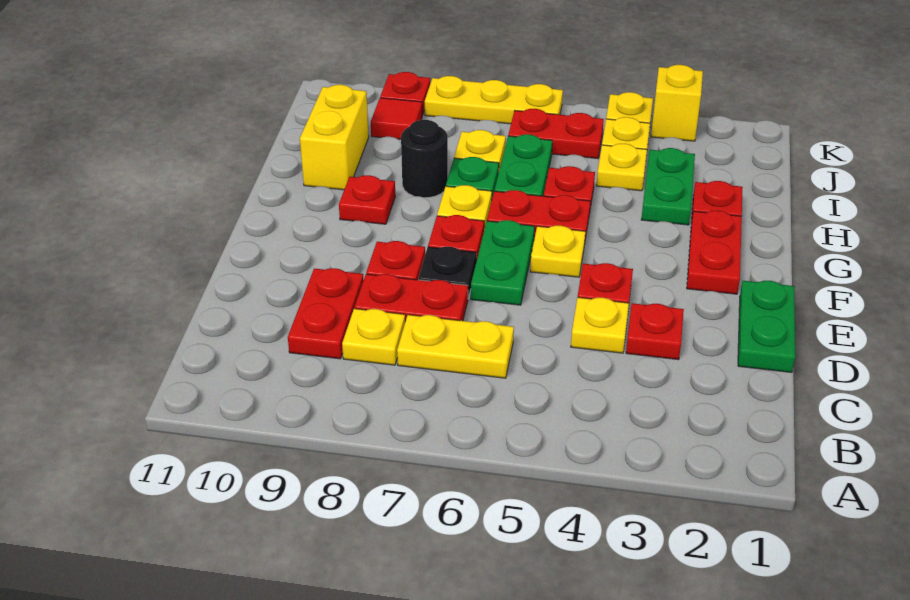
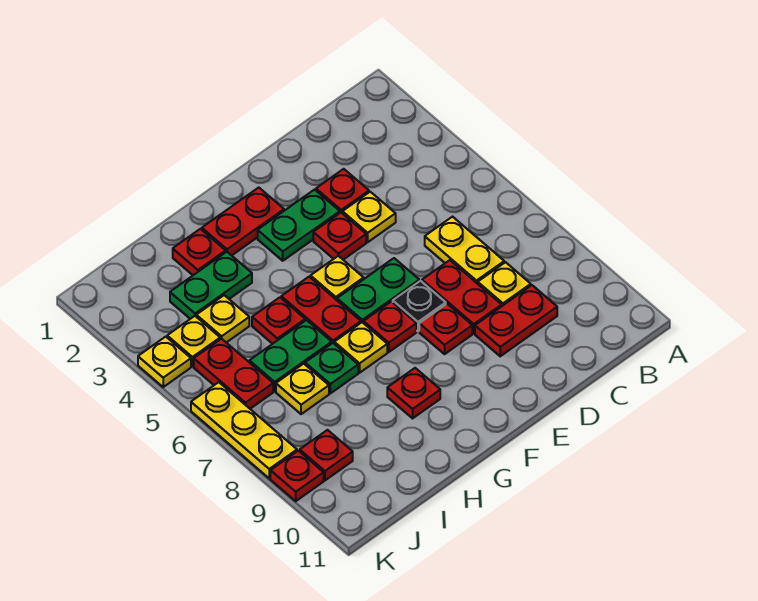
green plate D1:E1 level 1 -> green plate E3:F3 level 1
black round brick H8 level 1 -> none
yellow brick H10:I10 level 1 -> none
red tile J9 level 1 -> red plate J9 level 1
yellow brick K3 level 1 -> none

